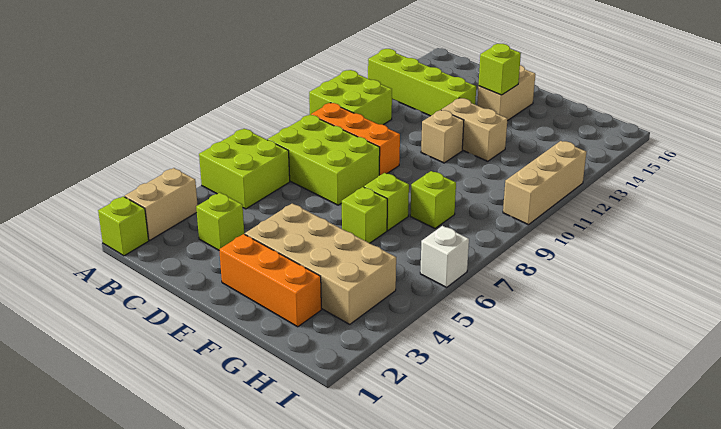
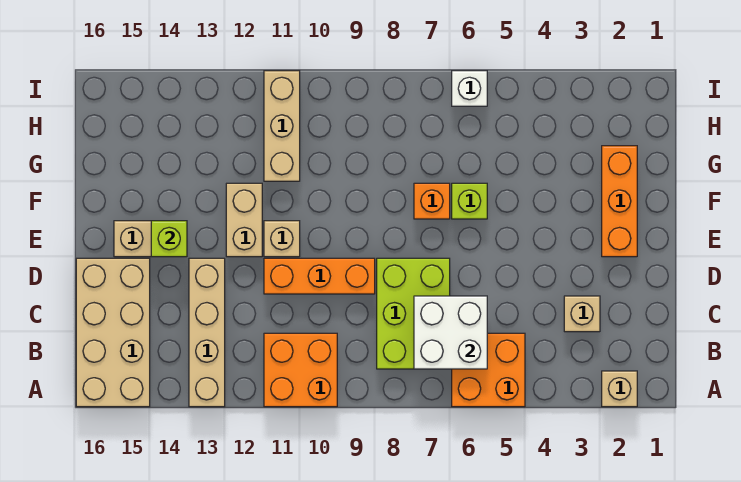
lime brick A1 level 1 -> none
tan brick A2:A3 level 1 -> tan brick A2 level 1
lime brick A5:B6 level 1 -> orange brick A5:B6 level 1
lime brick A10:B11 level 1 -> orange brick A10:B11 level 1
lime brick A13:D13 level 1 -> tan brick A13:D13 level 1
none -> white brick B6:C7 level 2
orange brick B9:D9 level 1 -> orange brick D9:D11 level 1
lime brick C3 level 1 -> tan brick C3 level 1
tan brick E3:H4 level 1 -> tan brick A15:D16 level 1
lime brick F7 level 1 -> orange brick F7 level 1
lime brick G8 level 1 -> none
tan brick I10:I12 level 1 -> tan brick G11:I11 level 1

